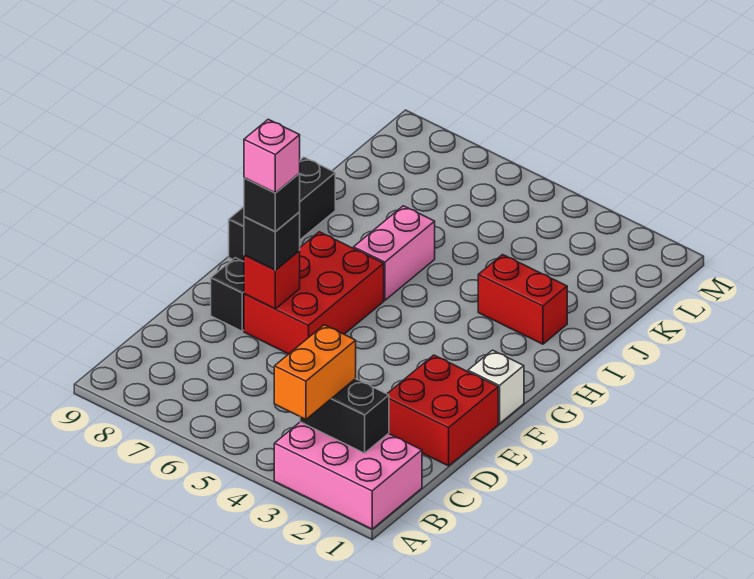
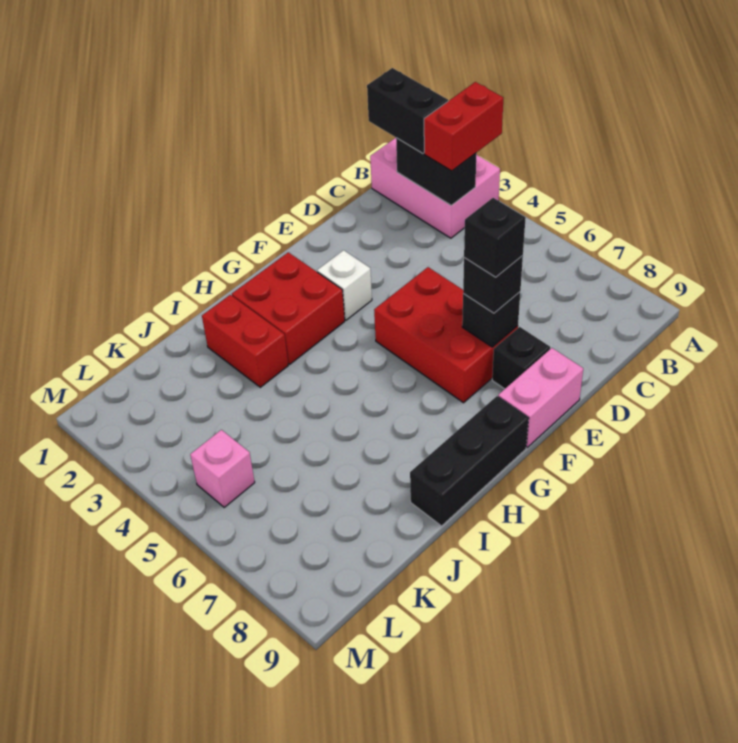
orange brick A3:B3 level 3 -> red brick A3:B3 level 3
none -> black brick B1:B2 level 3
red brick D1:E2 level 1 -> red brick G2:H3 level 1
red brick E6:G7 level 1 -> red brick E5:F7 level 1
red brick E7 level 2 -> black brick E7 level 2
pink brick E7 level 5 -> pink brick L5 level 1
white brick F1 level 1 -> white brick F3 level 1
pink brick H6:I6 level 1 -> pink brick E9:F9 level 1

